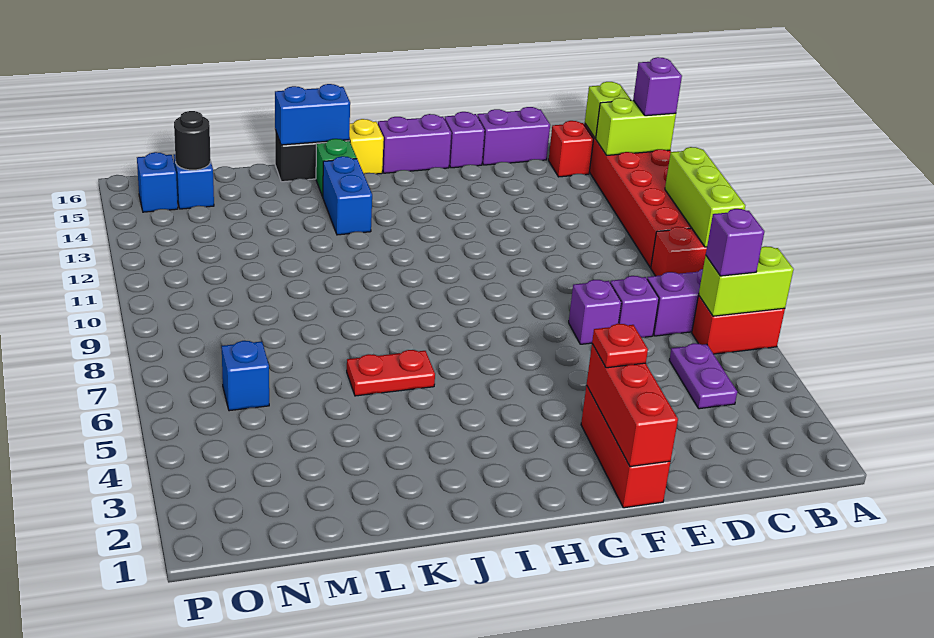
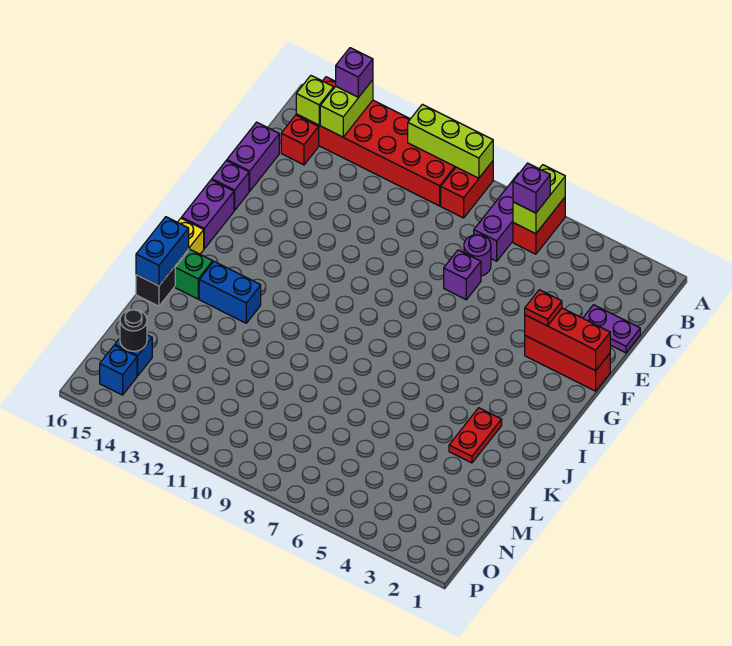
purple plate C4:C5 level 1 -> purple plate D1:D2 level 1
purple brick D7 level 1 -> purple round brick D7 level 1
red plate J6:K6 level 1 -> red plate J3:K3 level 1
blue brick N6 level 1 -> none

